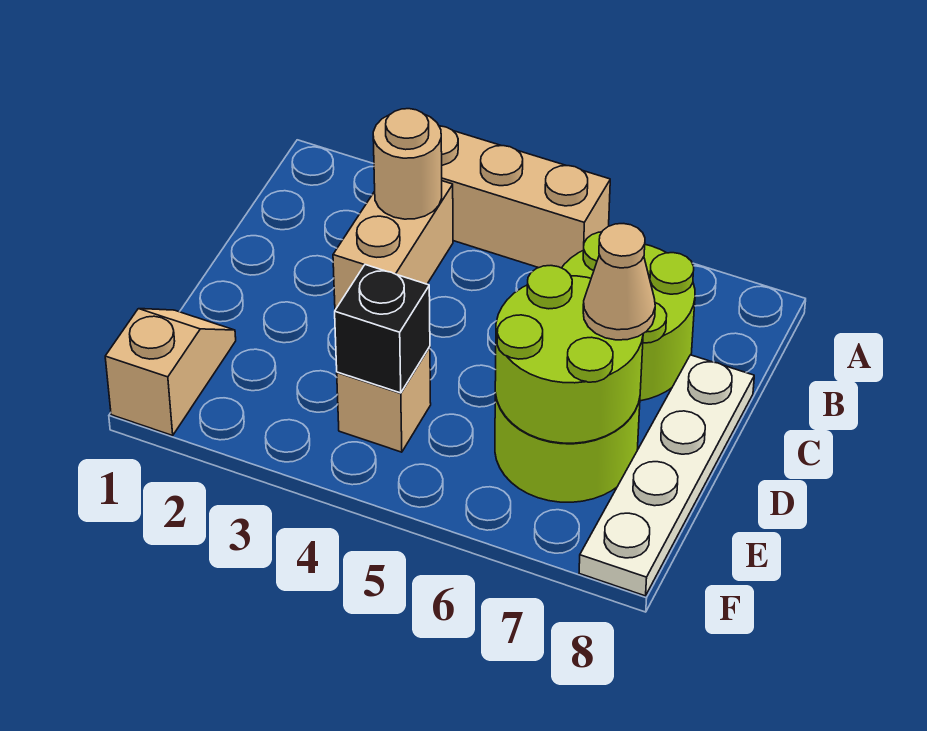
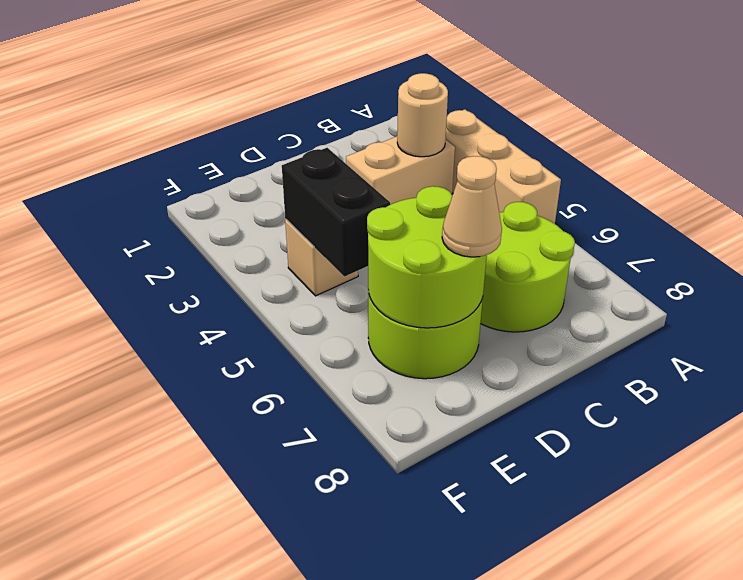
white plate C8:F8 level 1 -> none
tan slope E1:F1 level 1 top F -> none
black brick E4 level 2 -> black brick E4:E5 level 2

